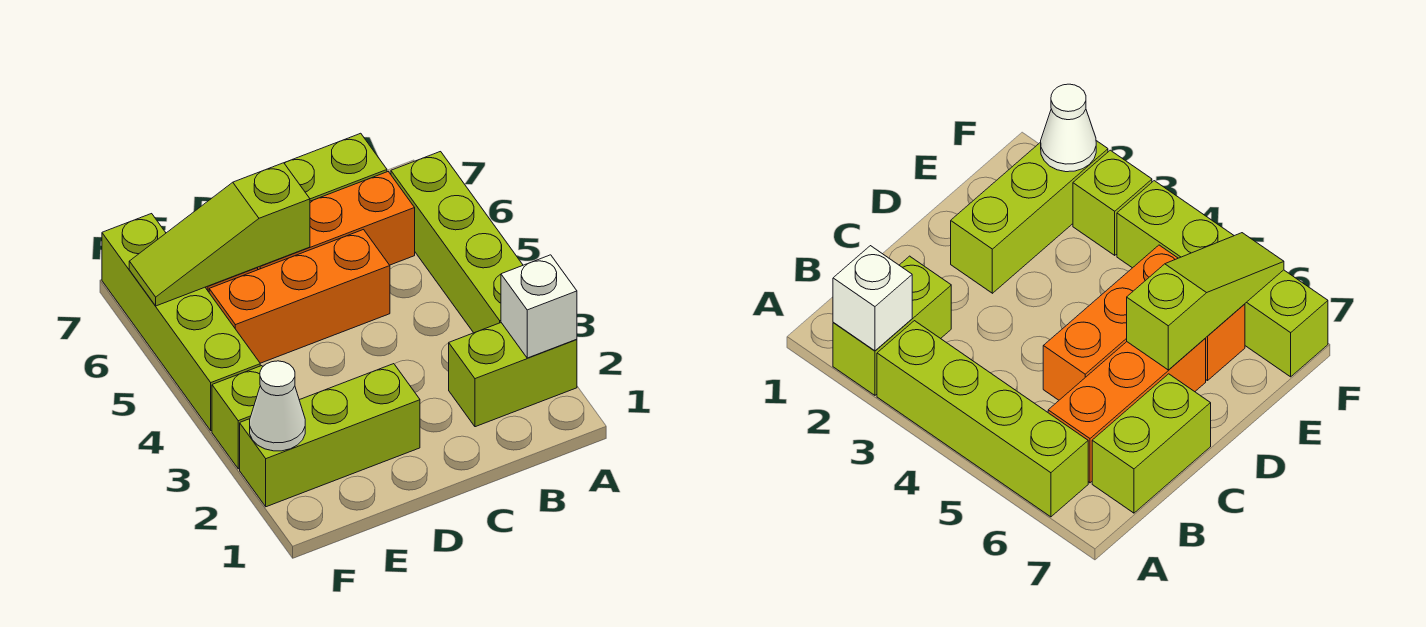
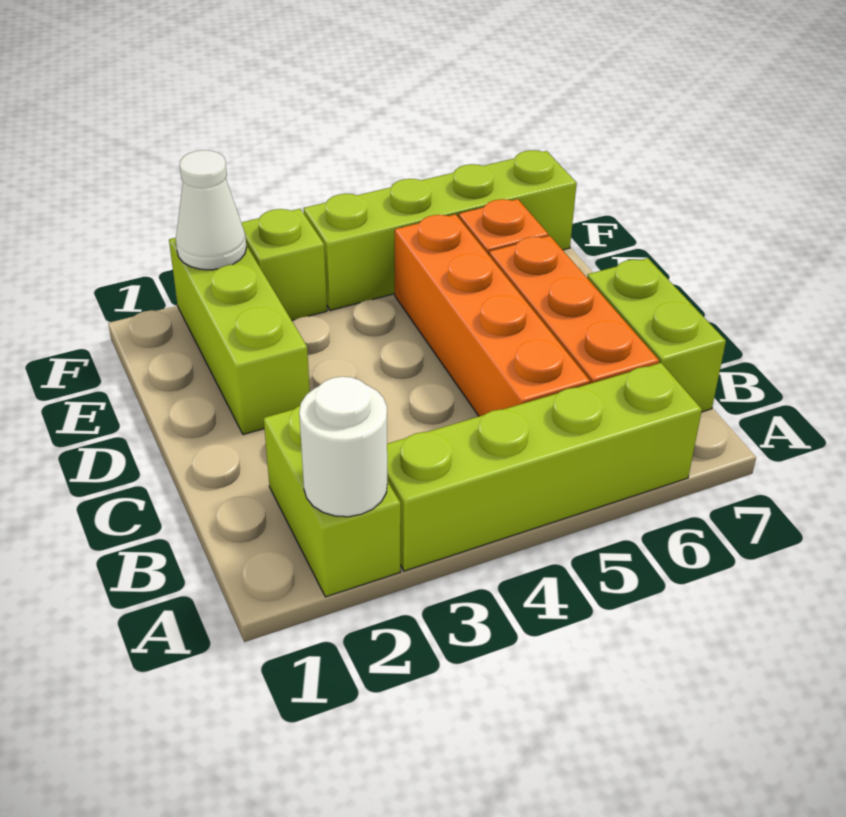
white brick A2 level 2 -> white round brick A2 level 2
orange brick C5:E5 level 1 -> orange brick B5:E5 level 1
lime slope D6:F6 level 2 top D -> none

